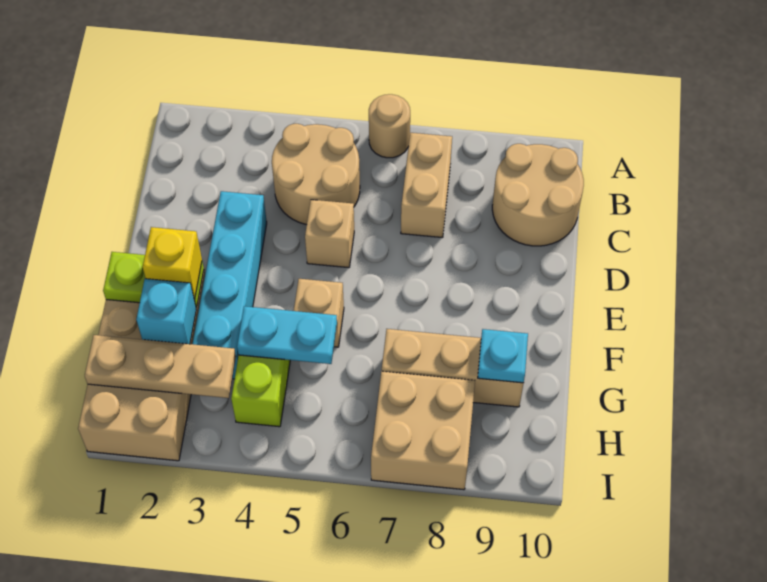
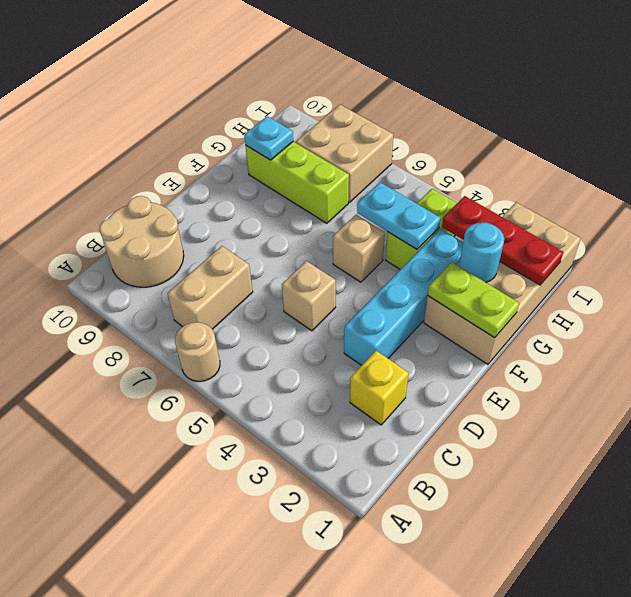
tan round brick B4:C5 level 1 -> none
yellow brick F2 level 3 -> yellow brick C2 level 1
cyan brick G2 level 2 -> cyan round brick G2 level 2
tan brick G7:G9 level 1 -> lime brick G7:G9 level 1
tan plate H1:H3 level 2 -> red plate H1:H3 level 2

